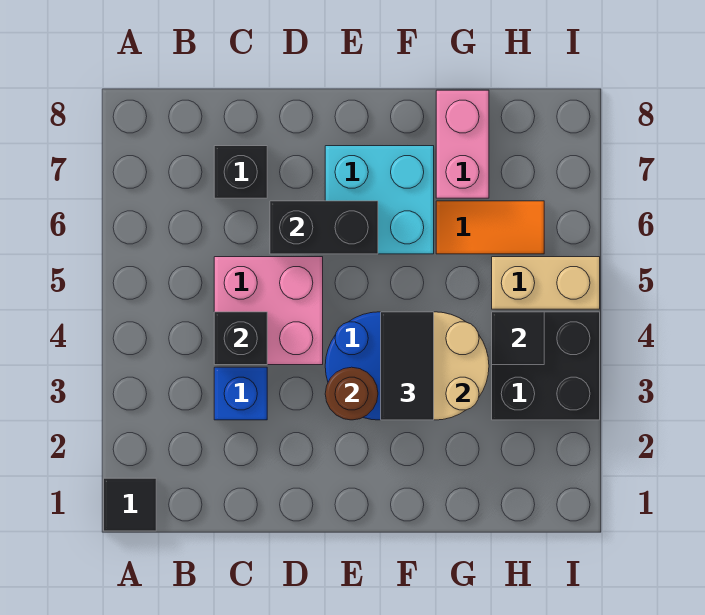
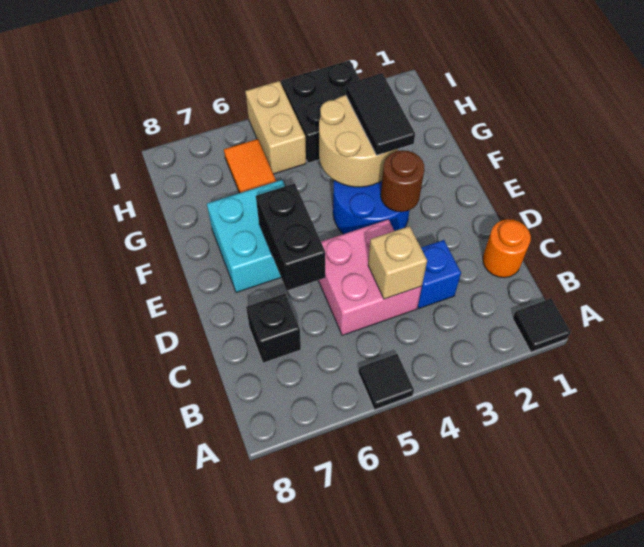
none -> orange round brick C1 level 1
black brick C4 level 2 -> tan brick C4 level 2
black tile F3:F4 level 3 -> black tile F3:G3 level 3
pink brick G7:G8 level 1 -> none
black tile H4 level 2 -> black tile A5 level 1

